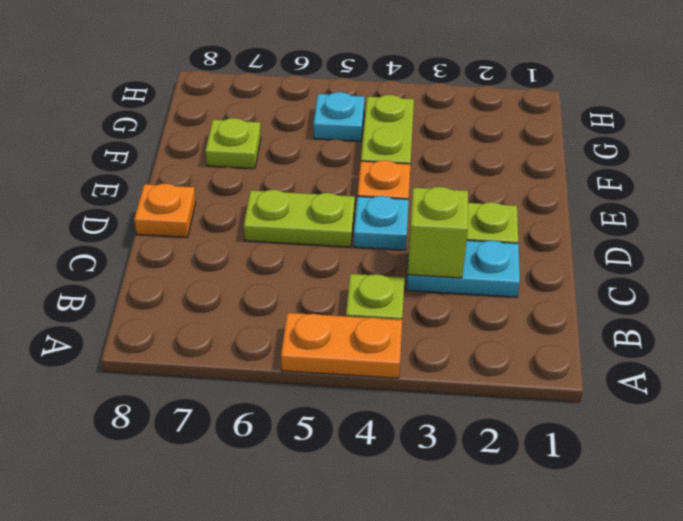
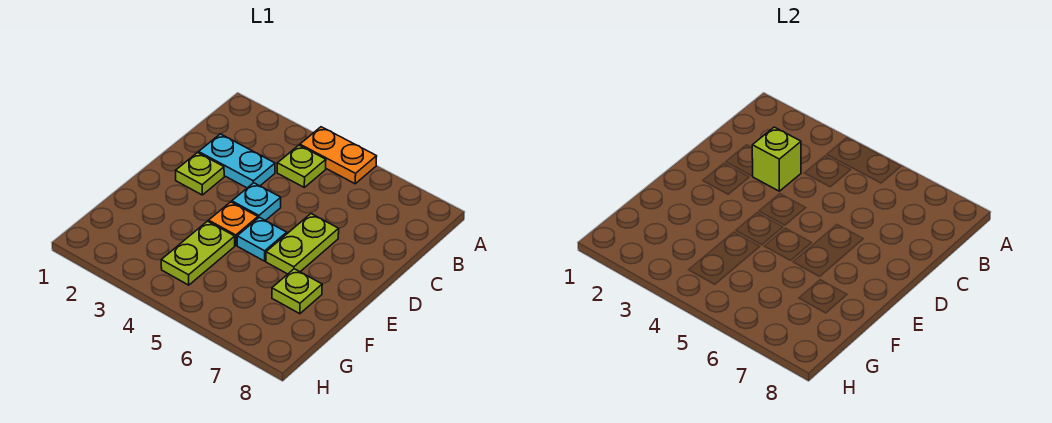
lime plate D5:D6 level 1 -> lime plate D6:E6 level 1
orange plate D8 level 1 -> none
cyan plate G5 level 1 -> cyan plate E5 level 1

